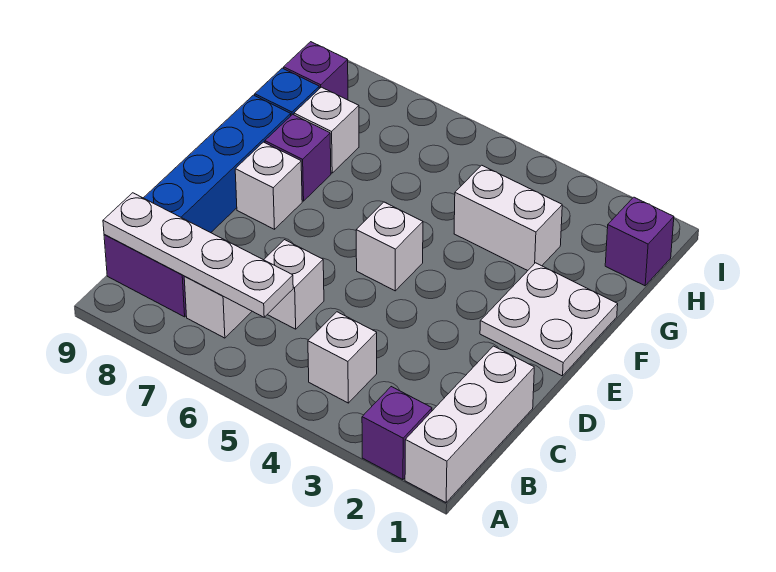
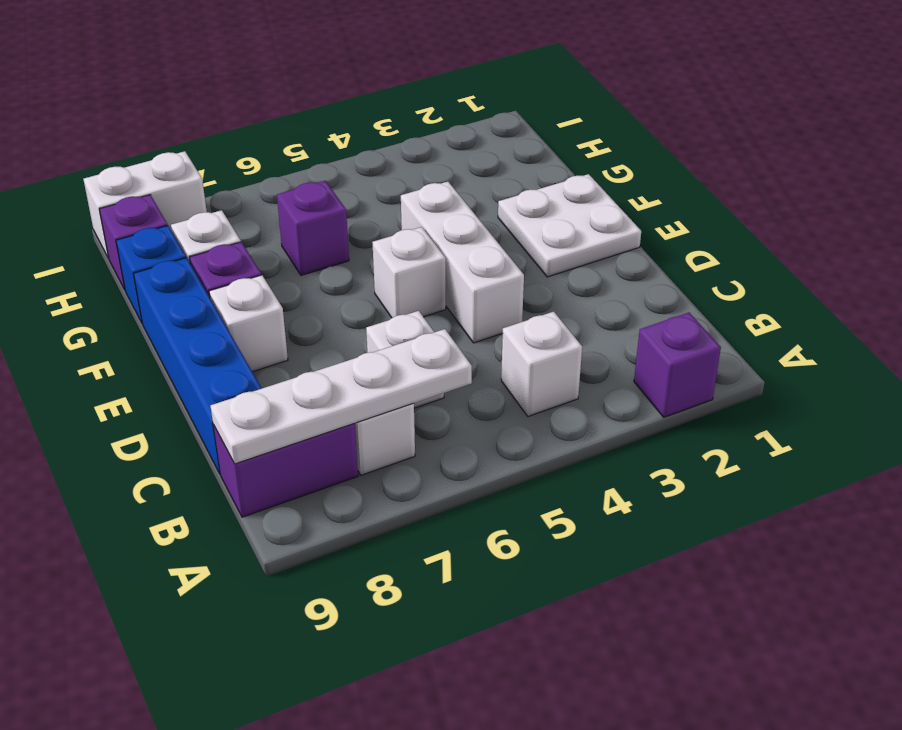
white brick A1:C1 level 1 -> white brick D4:F4 level 1
white brick G3:G4 level 1 -> white brick I8:I9 level 1
purple brick H1 level 1 -> purple brick G6 level 1

